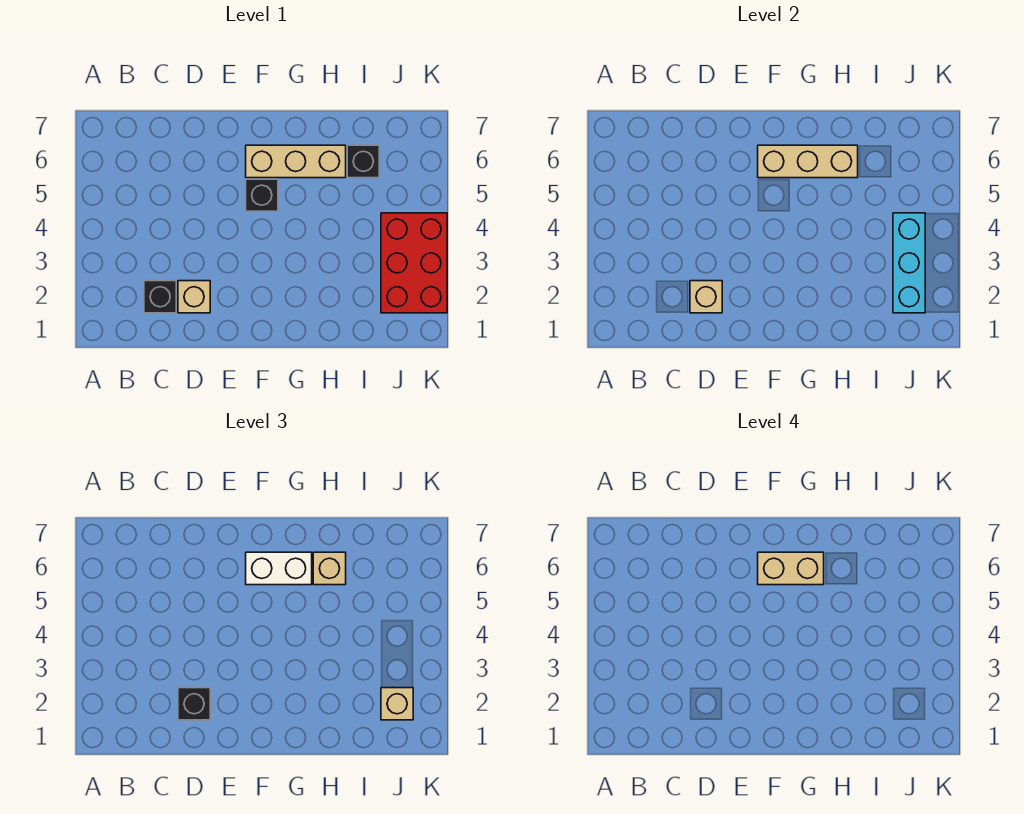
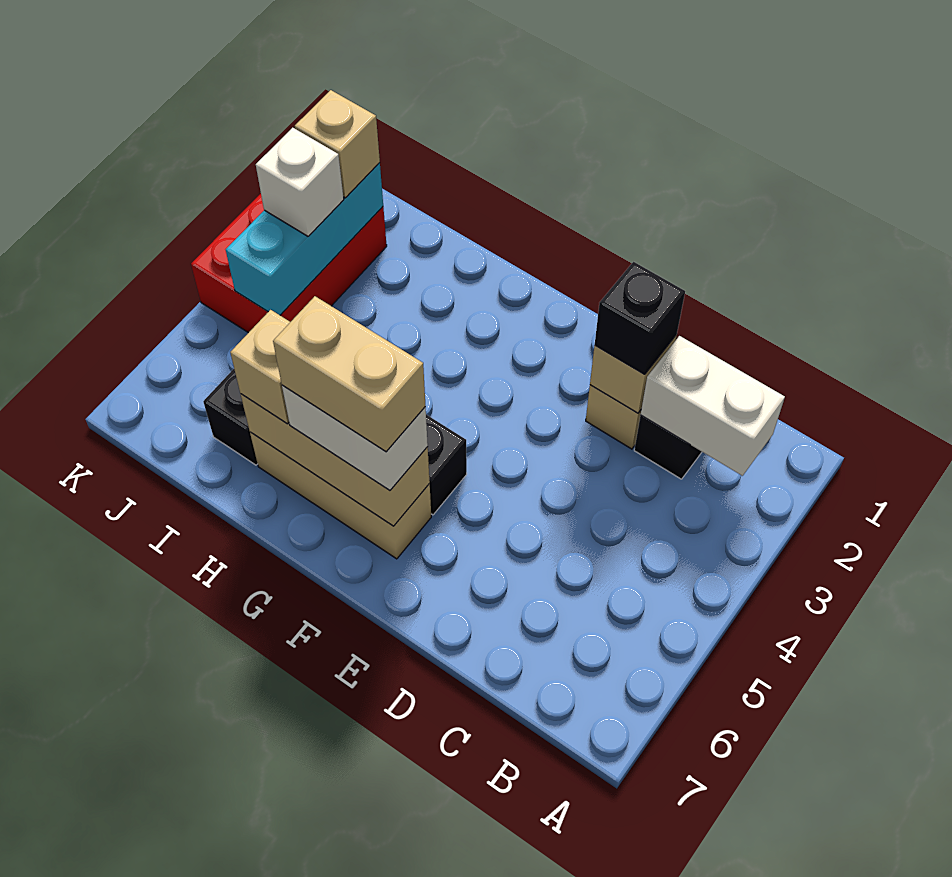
none -> white brick B2:C2 level 2
none -> white brick J3 level 3

